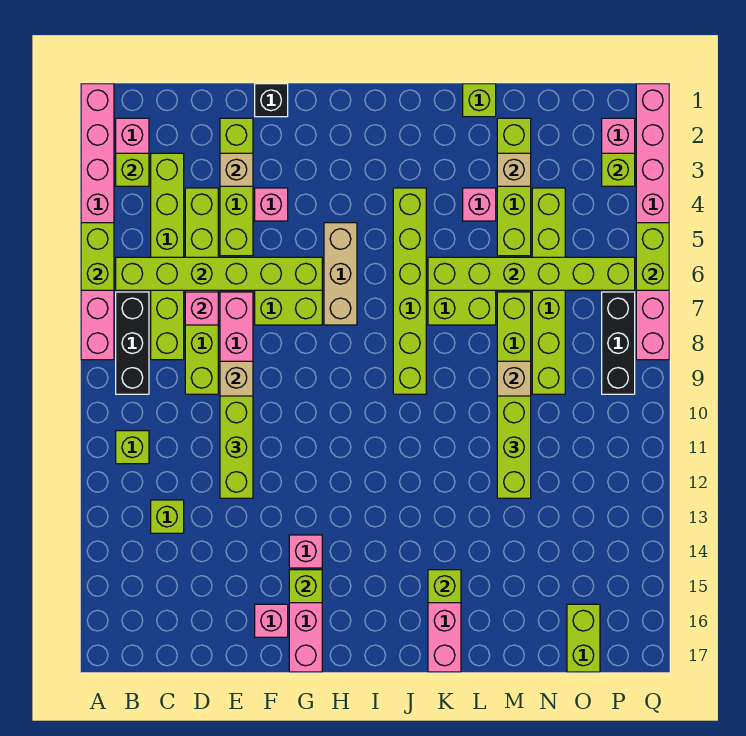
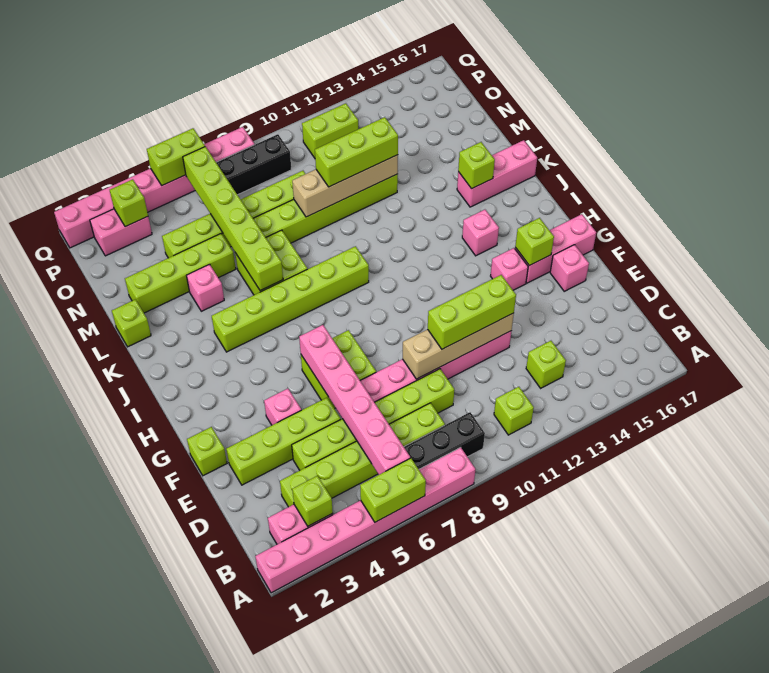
lime brick B6:G6 level 2 -> pink brick B6:G6 level 2
pink brick D7 level 2 -> pink brick I14 level 1
tan brick E3 level 2 -> none
black brick F1 level 1 -> lime brick F1 level 1
tan brick H5:H7 level 1 -> none
tan brick M3 level 2 -> none
lime brick O16:O17 level 1 -> lime brick P11:P12 level 1

